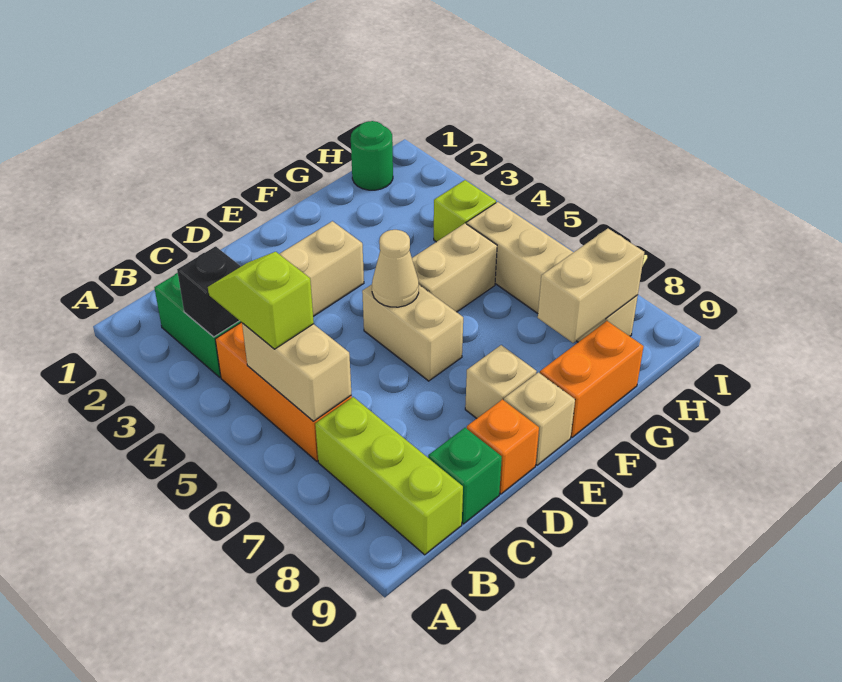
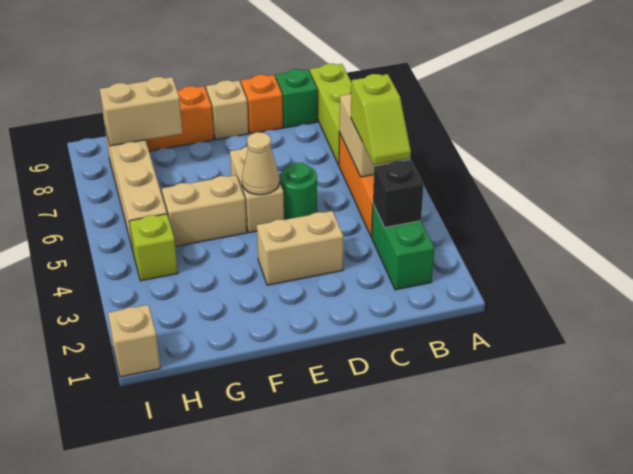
tan brick E8 level 1 -> tan brick I1 level 1
green round brick H1 level 1 -> green round brick D5 level 1

